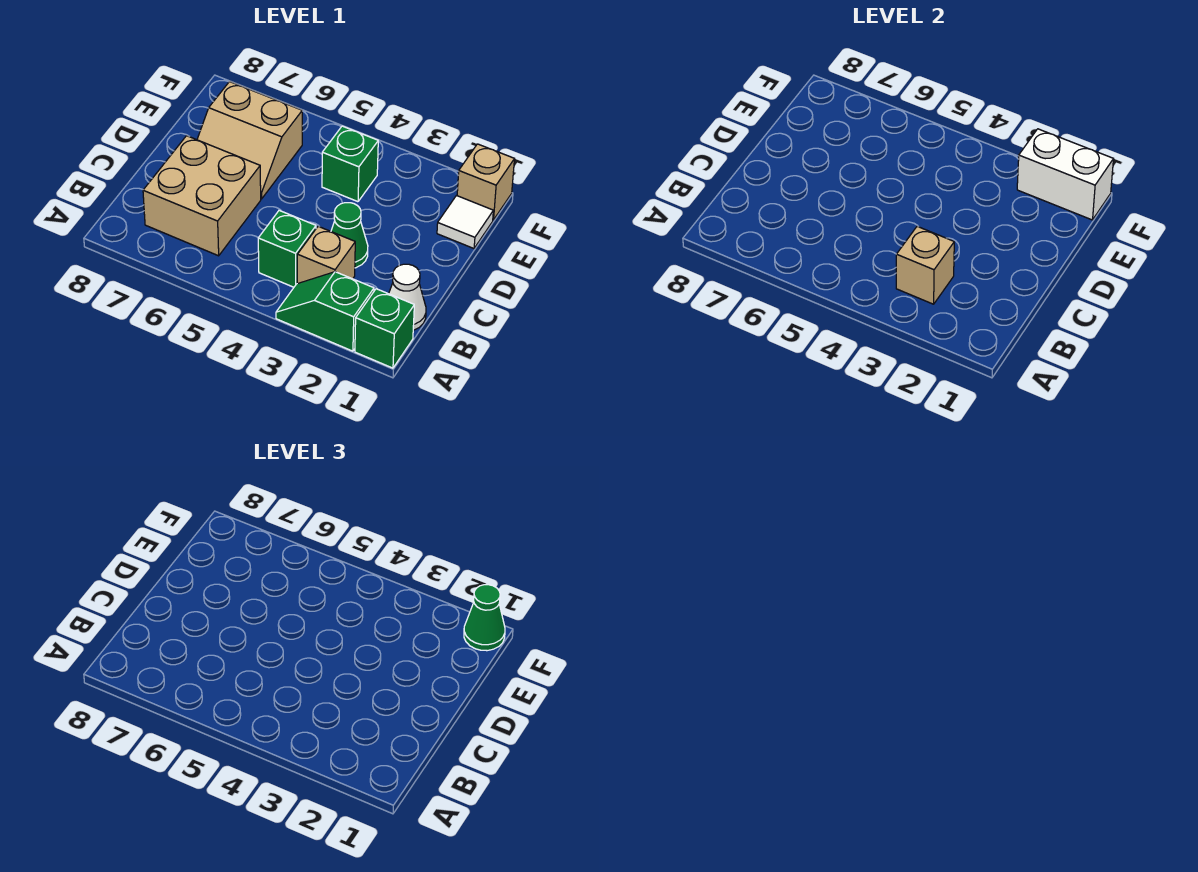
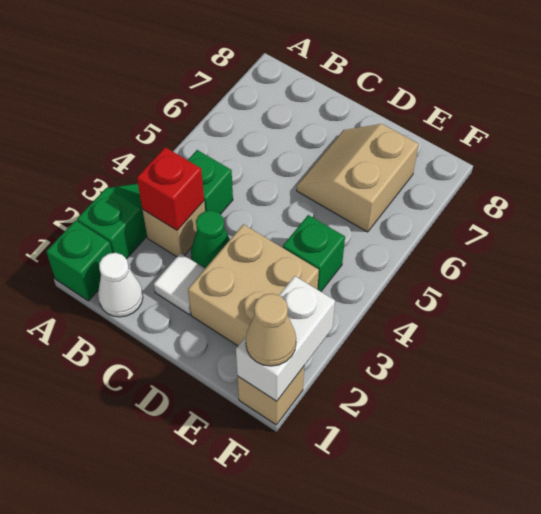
tan brick B3 level 2 -> red brick B3 level 2
tan brick B6:C7 level 1 -> tan brick D2:E3 level 1
white tile E1 level 1 -> white tile C2 level 1
green cone F1 level 3 -> tan cone F1 level 3

